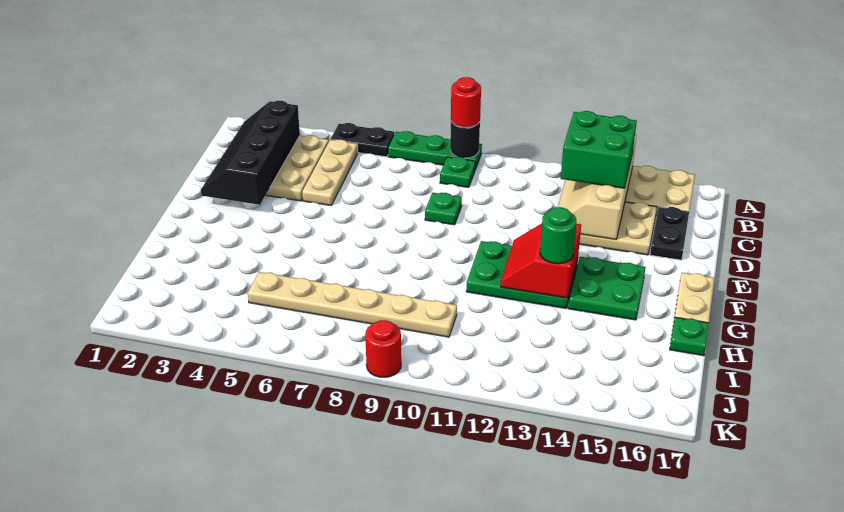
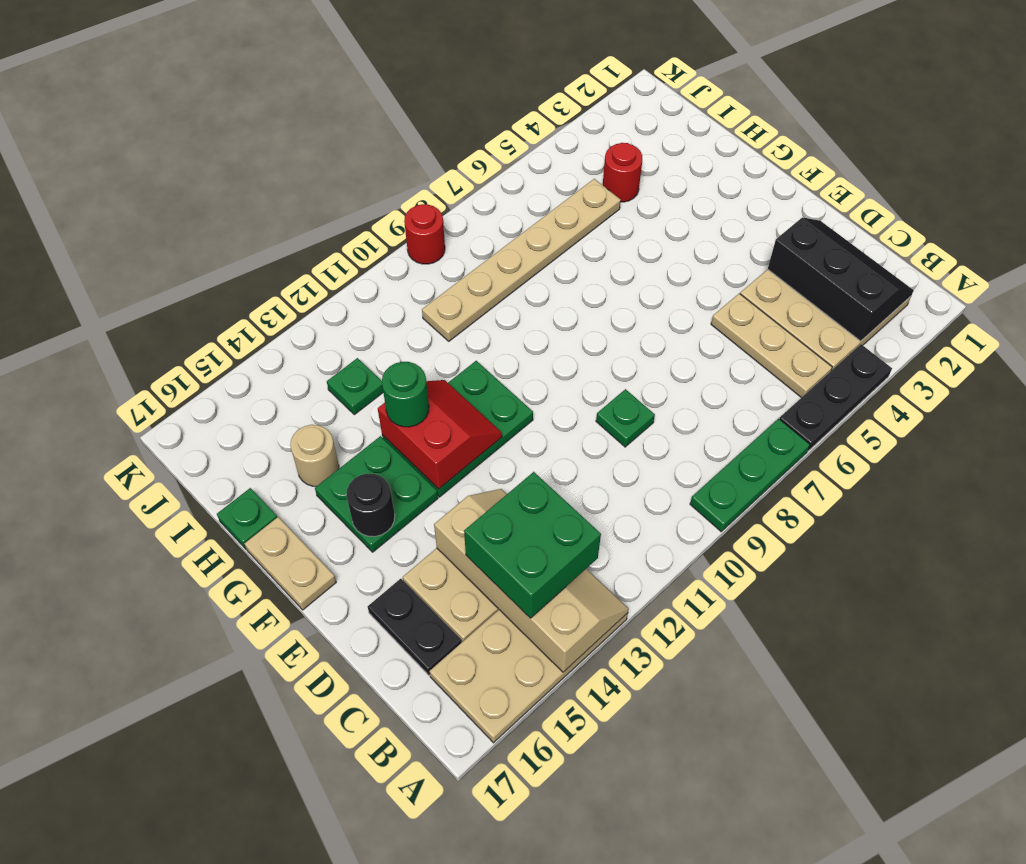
black plate A5:A6 level 1 -> black plate A4:A6 level 1
black round brick A9 level 2 -> black round brick F15 level 2
red round brick A9 level 3 -> red round brick I4 level 1
black slope B2:E3 level 2 top 3 -> black slope B2:D3 level 2 top 3
green plate B9 level 1 -> green plate I13 level 1
none -> tan round brick H15 level 1

